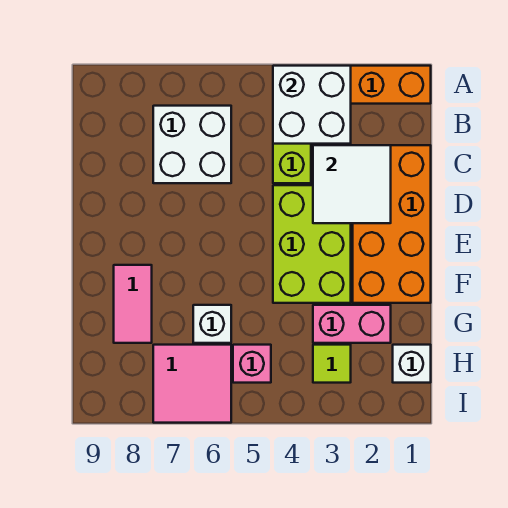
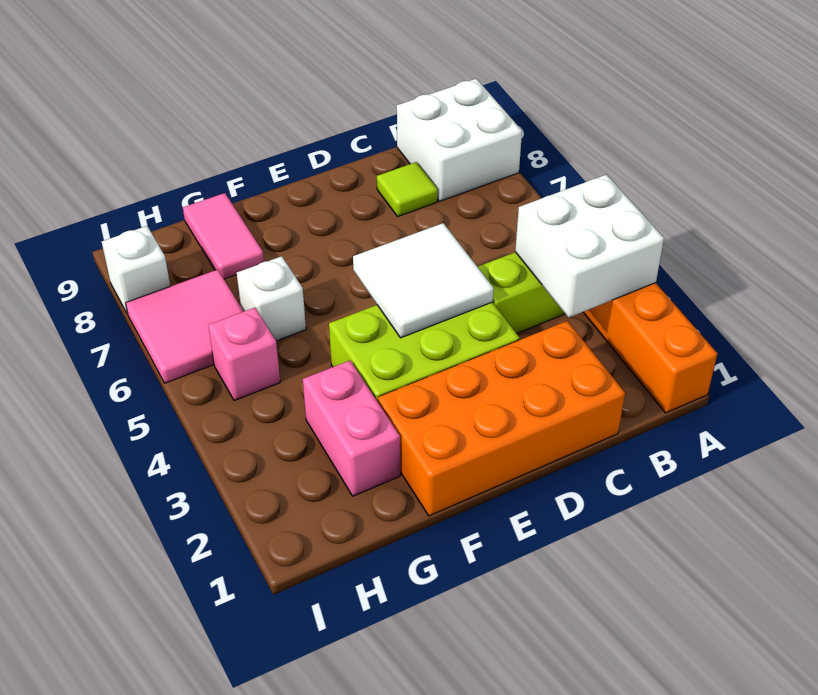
white brick B6:C7 level 1 -> white brick A8:B9 level 1
white tile C2:D3 level 2 -> white tile D4:E5 level 2
pink tile F8:G8 level 1 -> pink tile G8:G9 level 1
white brick H1 level 1 -> white brick I8 level 1
lime tile H3 level 1 -> lime tile C8 level 1

